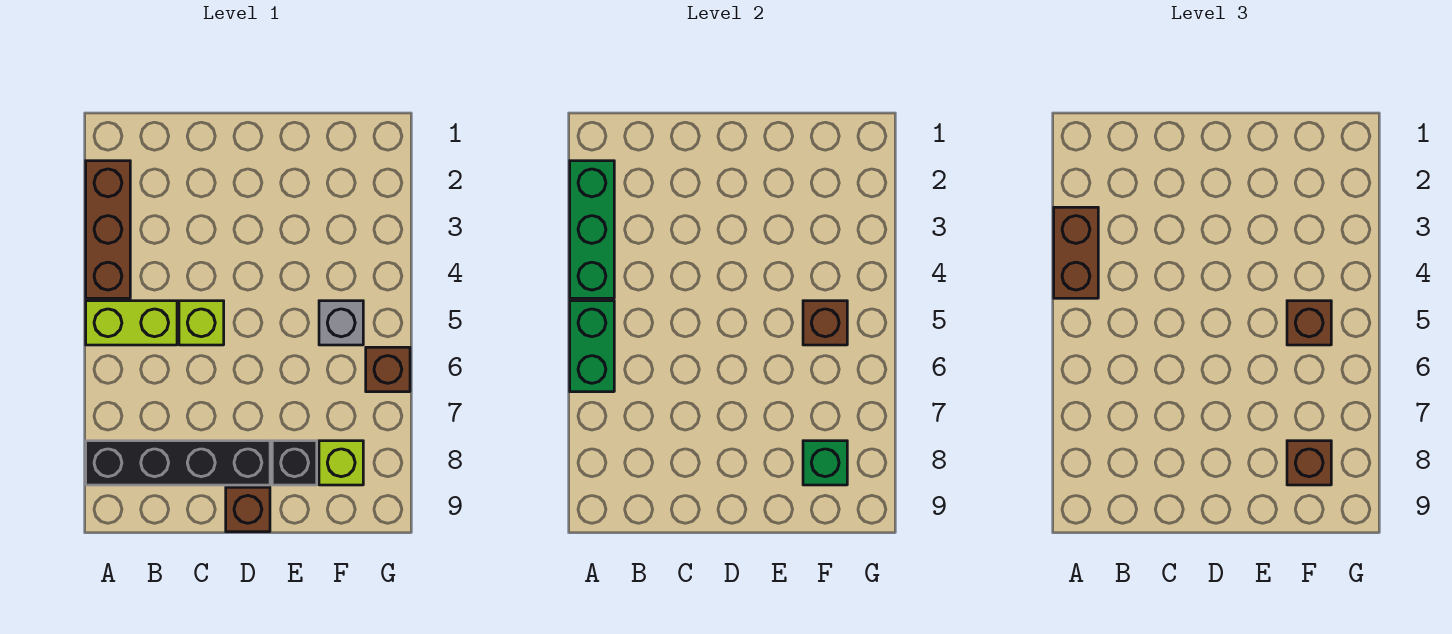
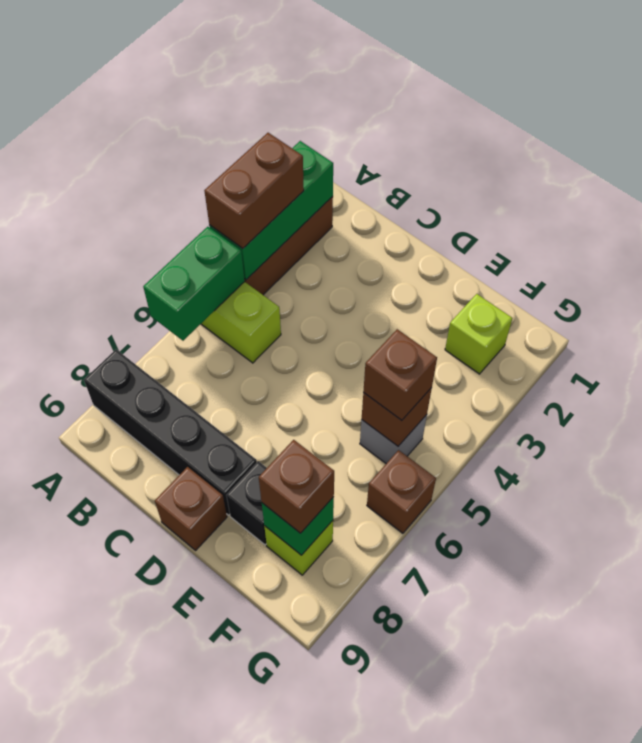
lime brick C5 level 1 -> lime brick F2 level 1

